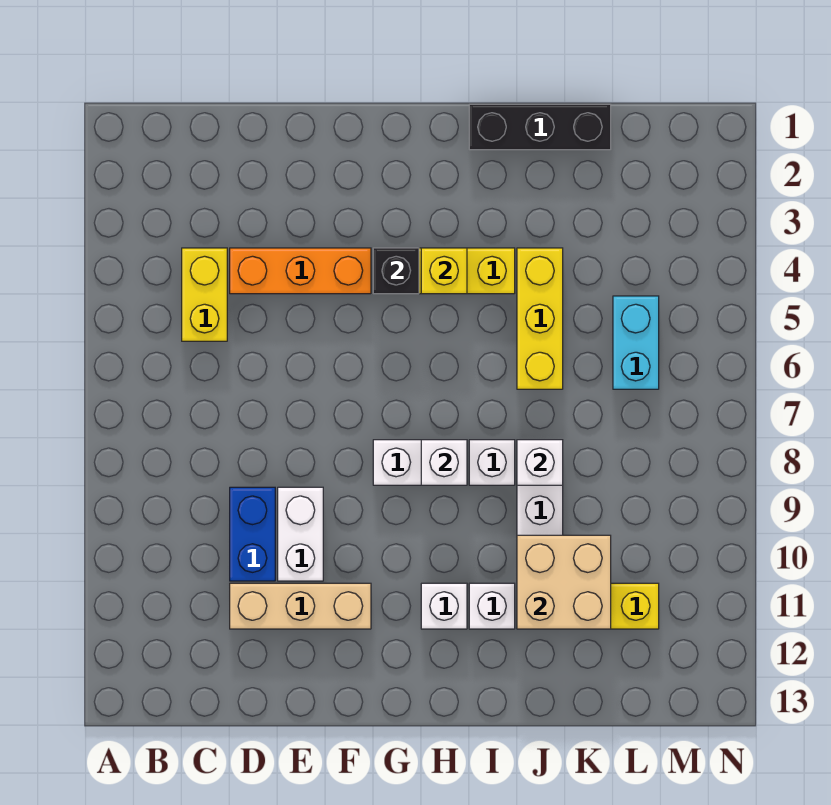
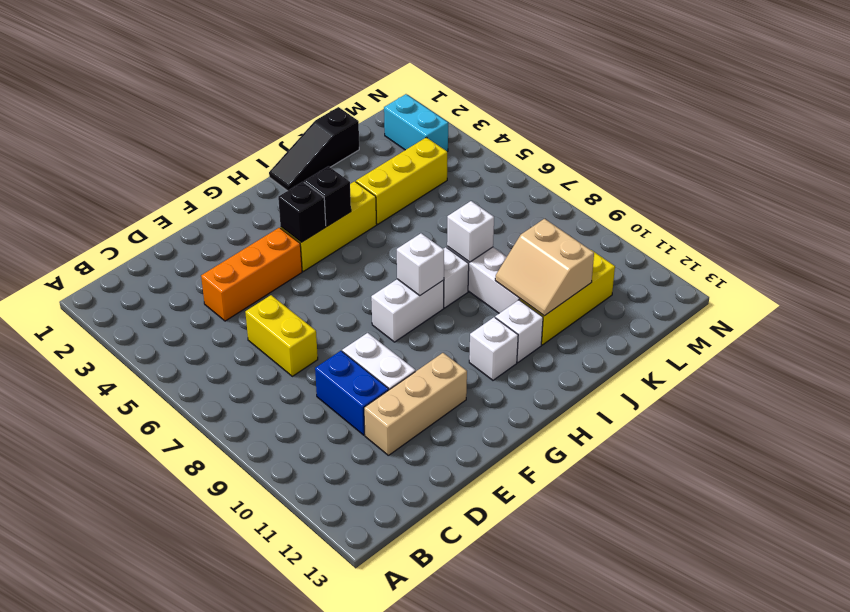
yellow brick C4:C5 level 1 -> yellow brick D6:D7 level 1
yellow brick H4 level 2 -> black brick H4 level 2
black brick I1:K1 level 1 -> black slope I1:K1 level 1 top K
yellow brick J4:J6 level 1 -> yellow brick J4:L4 level 1
tan brick J10:K11 level 2 -> tan slope J10:K11 level 2 top K
cyan brick L5:L6 level 1 -> cyan brick M2:M3 level 1

